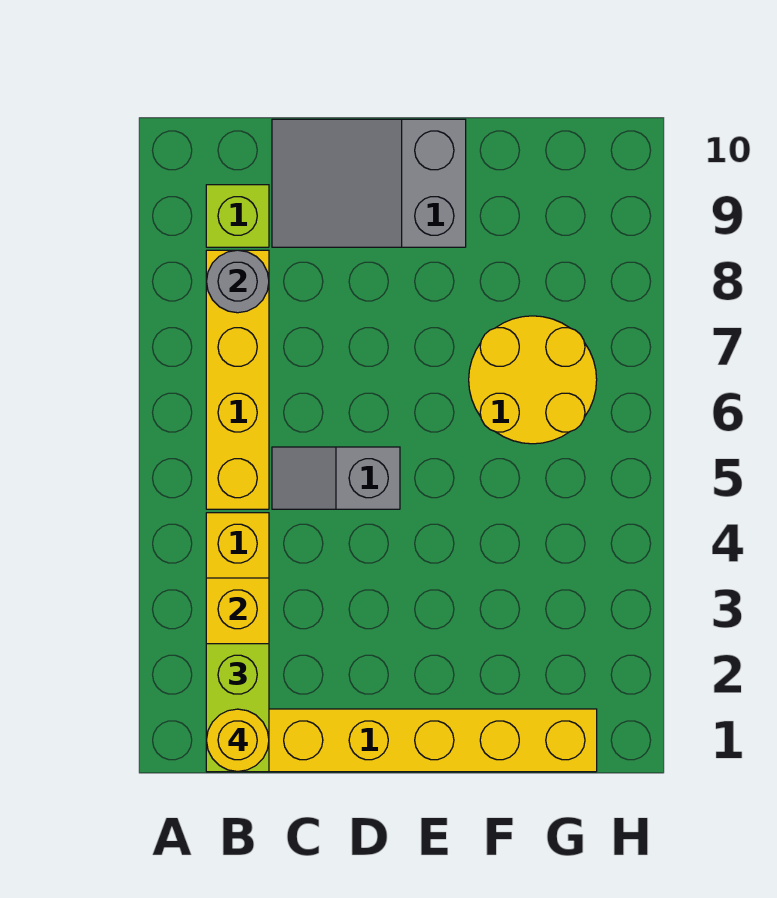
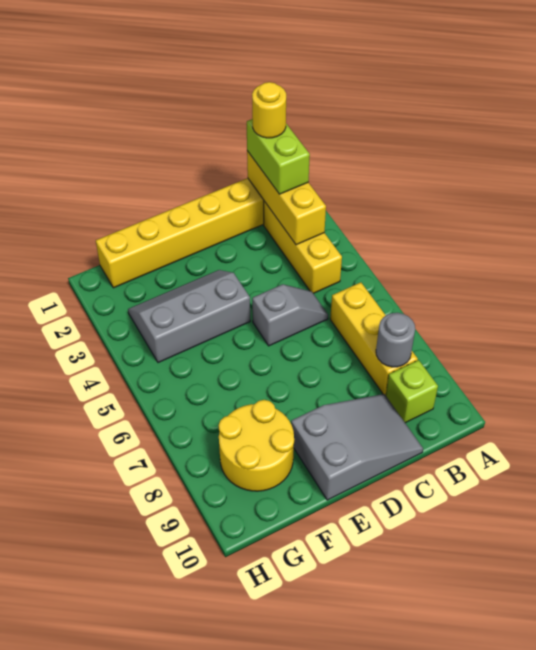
yellow brick B5:B8 level 1 -> yellow brick B6:B8 level 1
none -> grey slope E3:G4 level 1 top 4
yellow round brick F6:G7 level 1 -> yellow round brick F8:G9 level 1

